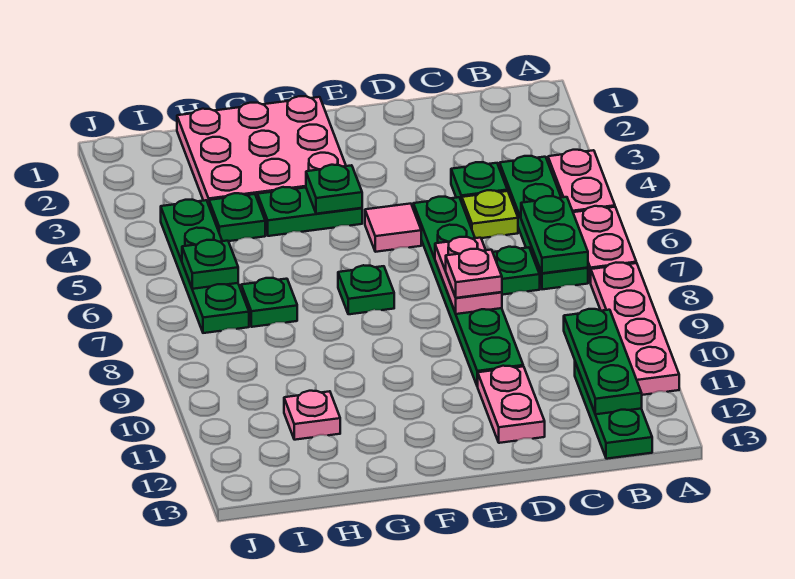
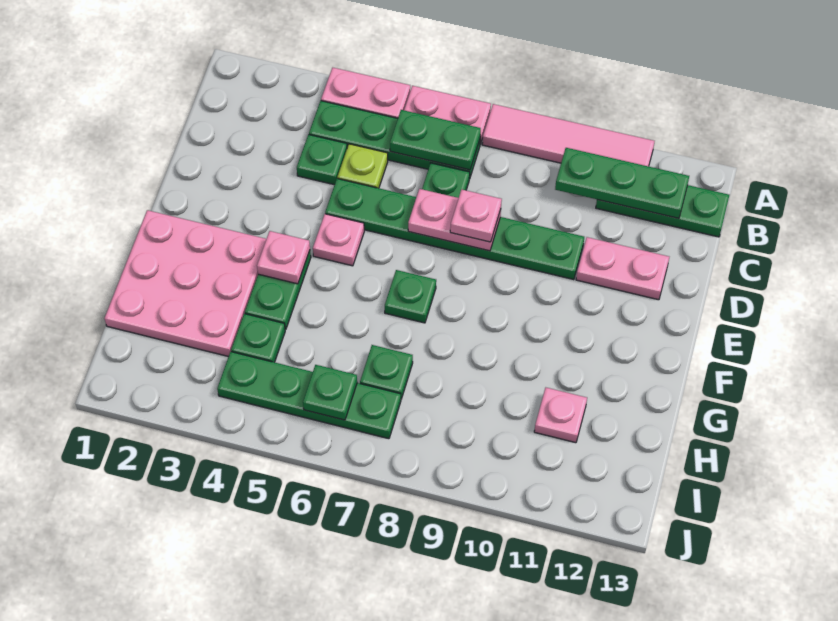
pink plate A8:A11 level 1 -> pink tile A8:A11 level 1
pink tile E5 level 1 -> pink plate E5 level 1
green plate F4 level 2 -> pink plate F4 level 2

